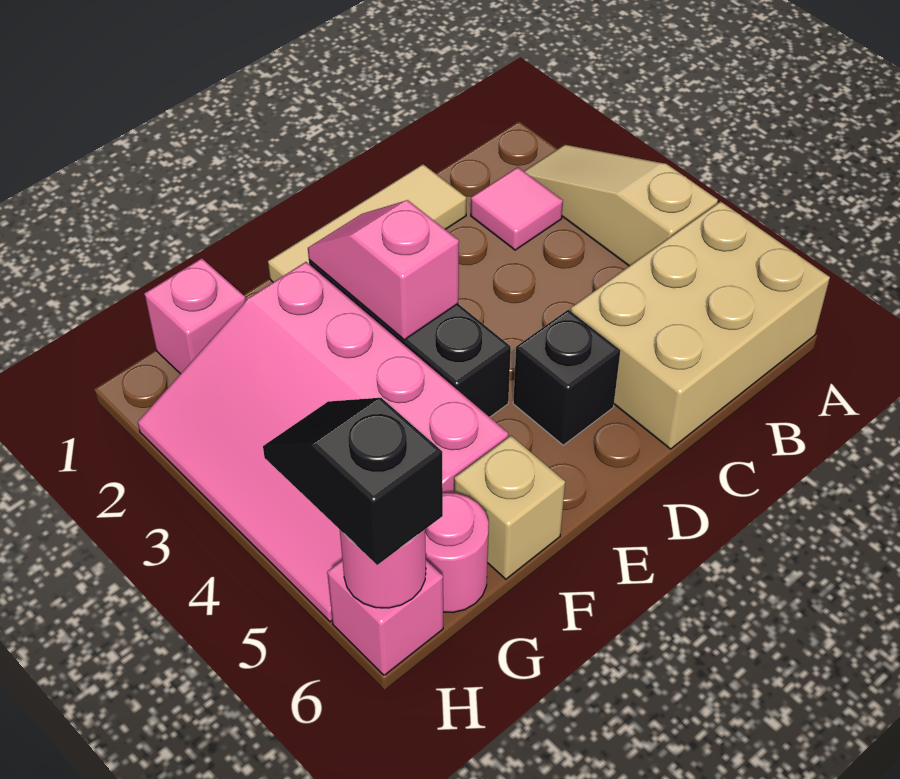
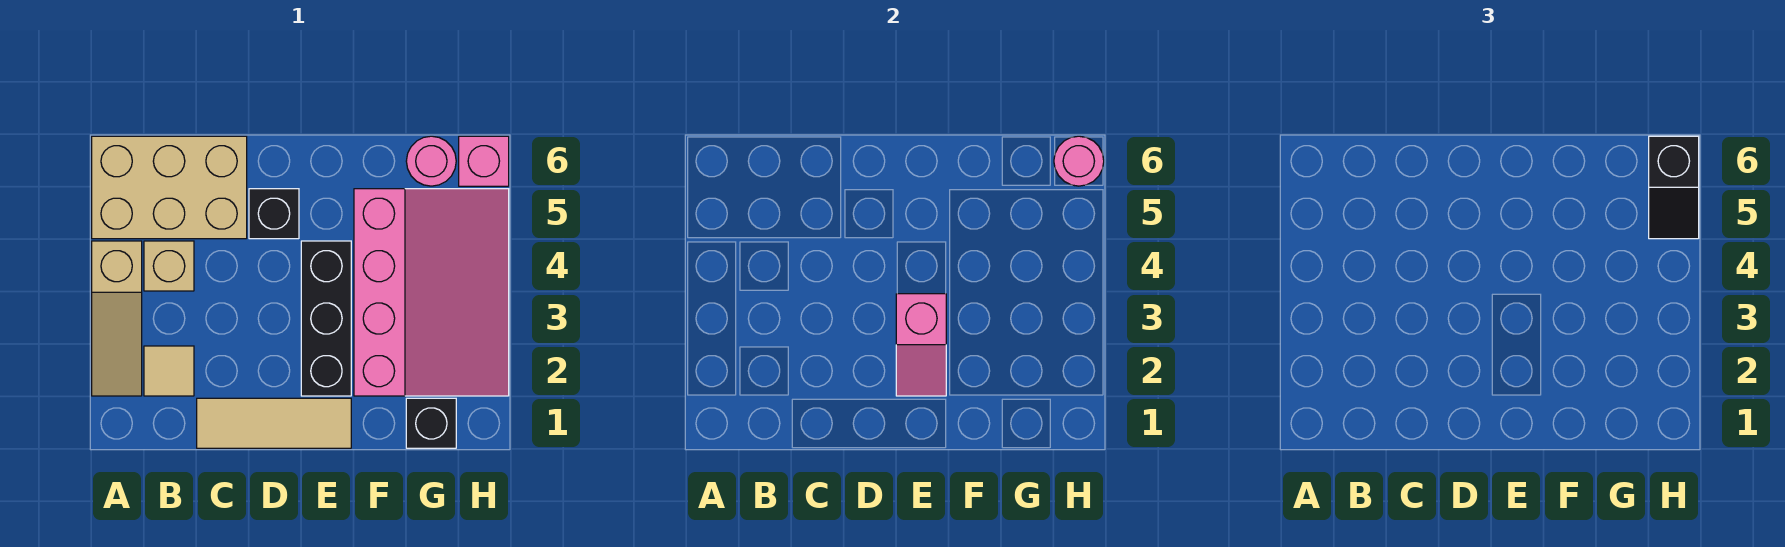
pink tile B2 level 1 -> tan tile B2 level 1
tan brick F6 level 1 -> tan brick B4 level 1
pink brick G1 level 1 -> black brick G1 level 1

